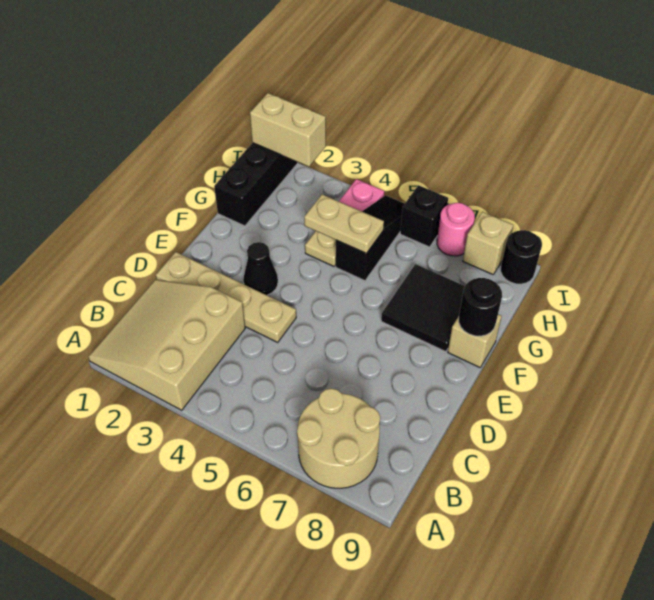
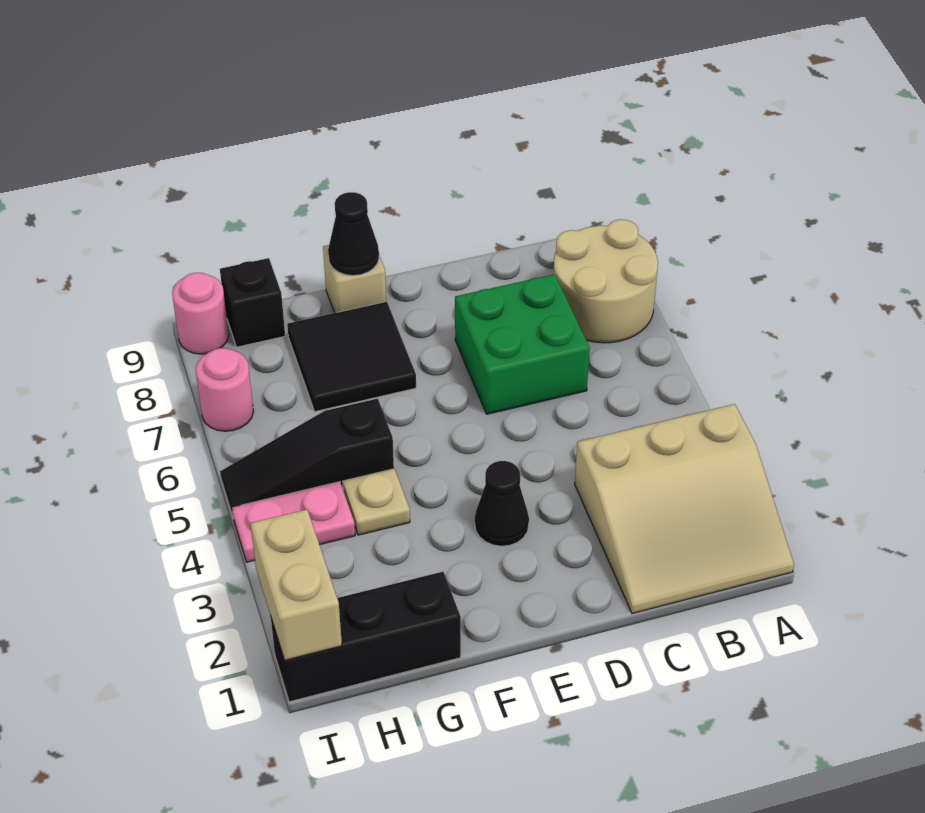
none -> green brick C6:D7 level 1
tan plate D1:D4 level 1 -> none
black round brick F9 level 2 -> black cone F9 level 2
tan plate G4:G5 level 2 -> none
black brick I6 level 1 -> black brick H9 level 1
tan brick I8 level 1 -> none
black round brick I9 level 1 -> pink round brick I9 level 1

